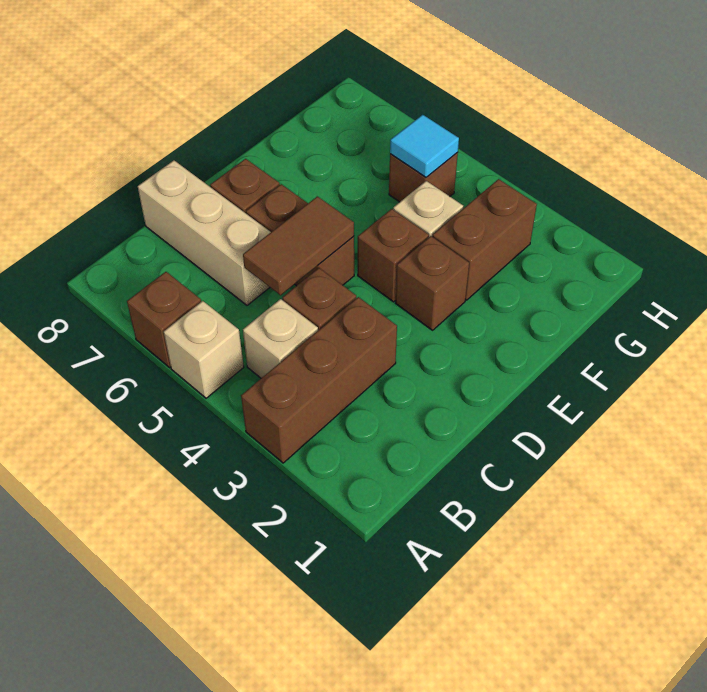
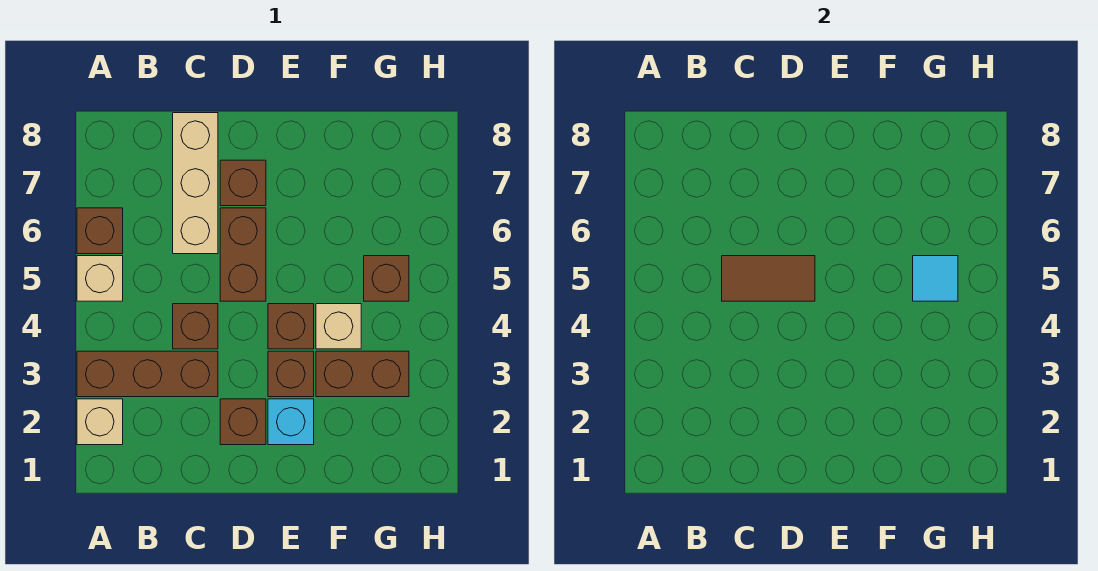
tan brick B4 level 1 -> tan brick A2 level 1
none -> brown brick D2 level 1
none -> cyan brick E2 level 1

